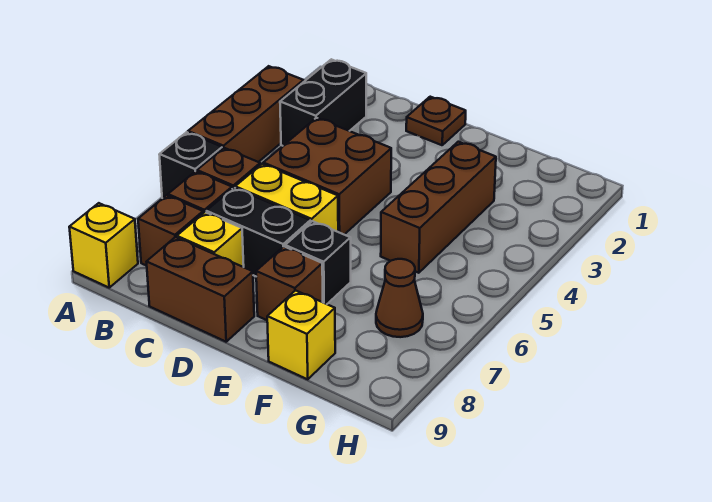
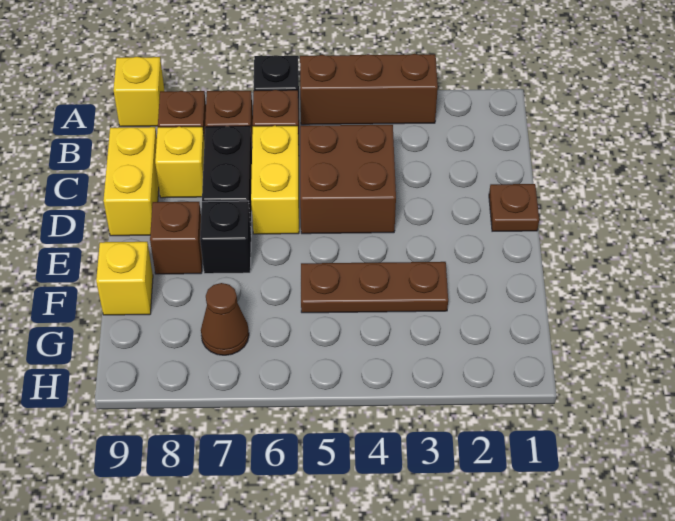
black brick B2:B3 level 1 -> none
brown brick C9:D9 level 1 -> yellow brick C9:D9 level 1
brown brick F3:F5 level 1 -> brown plate F3:F5 level 1

